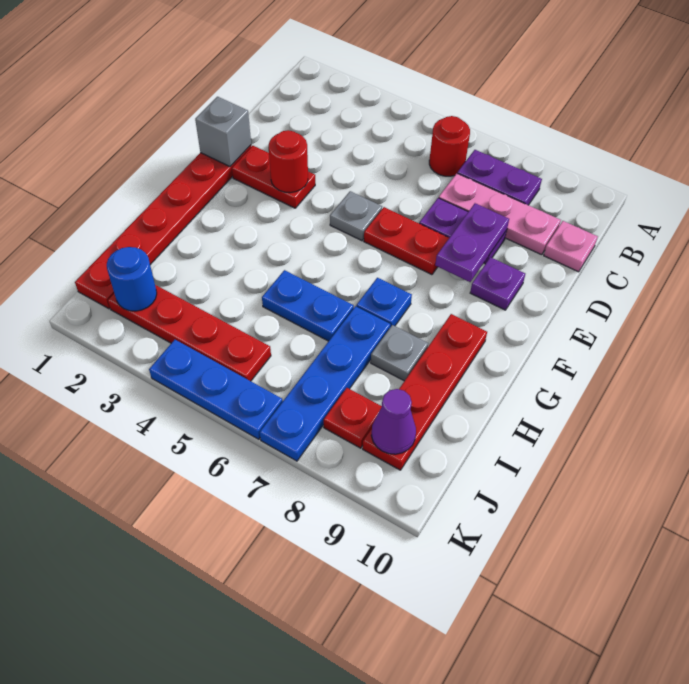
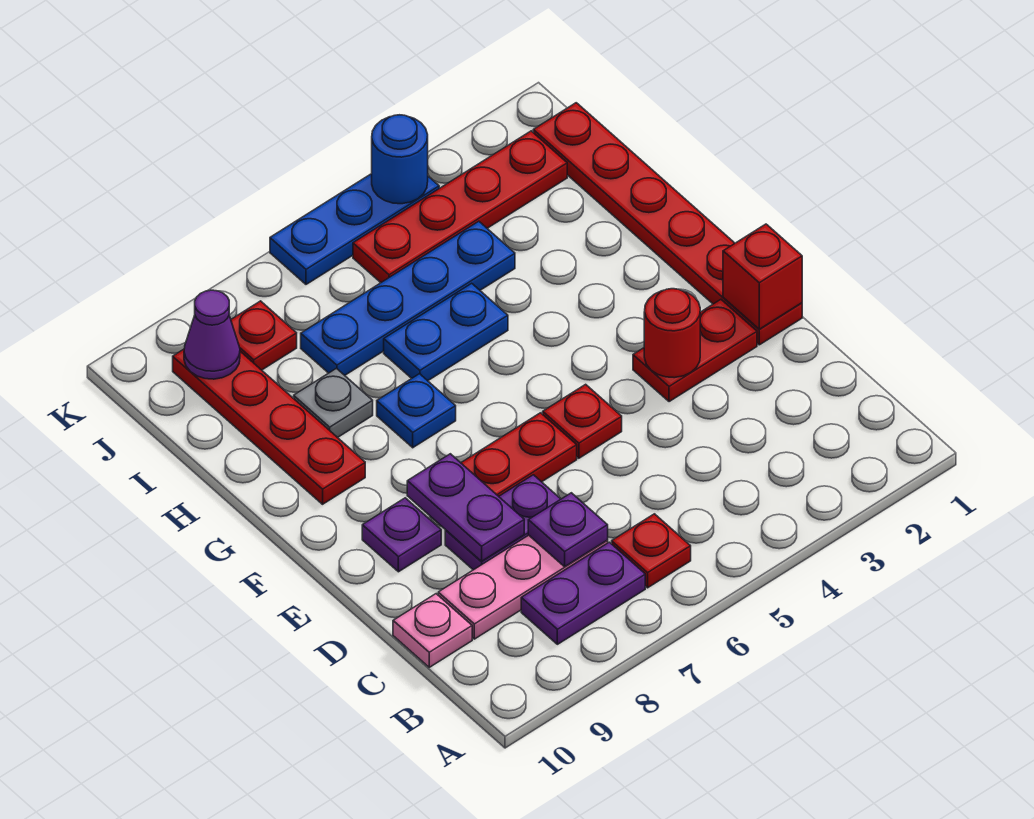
red round brick B6 level 1 -> red plate B6 level 1
none -> purple plate C7 level 2
grey brick E1 level 2 -> red brick E1 level 2
grey plate E5 level 1 -> red plate E5 level 1
blue plate H7:K7 level 1 -> blue plate I4:I7 level 1
blue round brick J2 level 2 -> blue round brick K4 level 2

